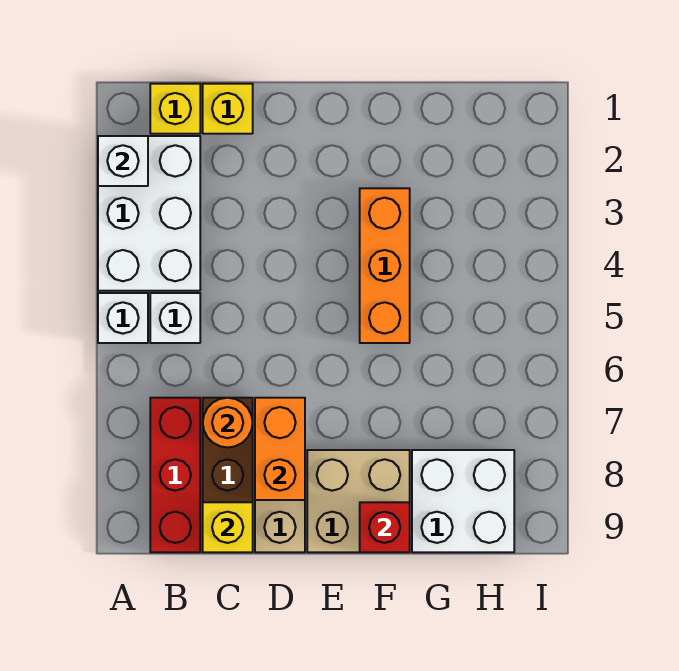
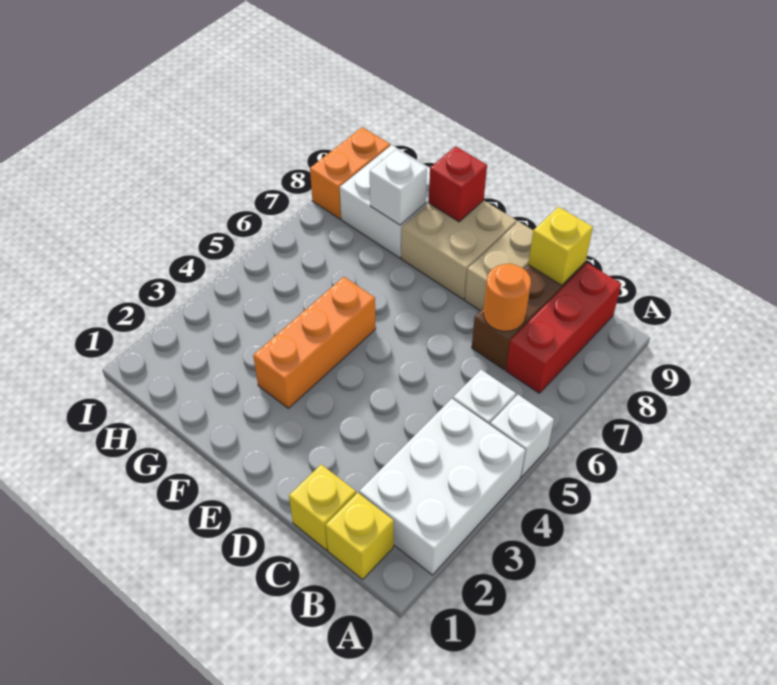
white brick A2 level 2 -> white brick G8 level 2
orange brick D7:D8 level 2 -> orange brick I8:I9 level 1

